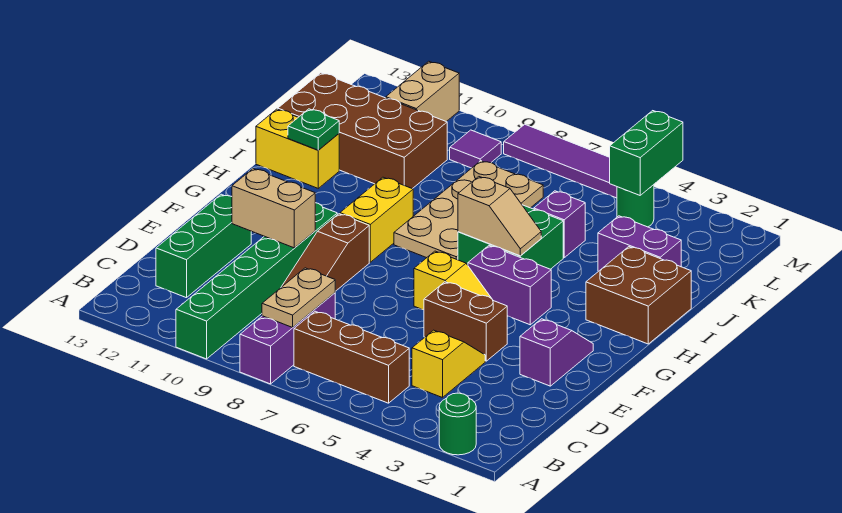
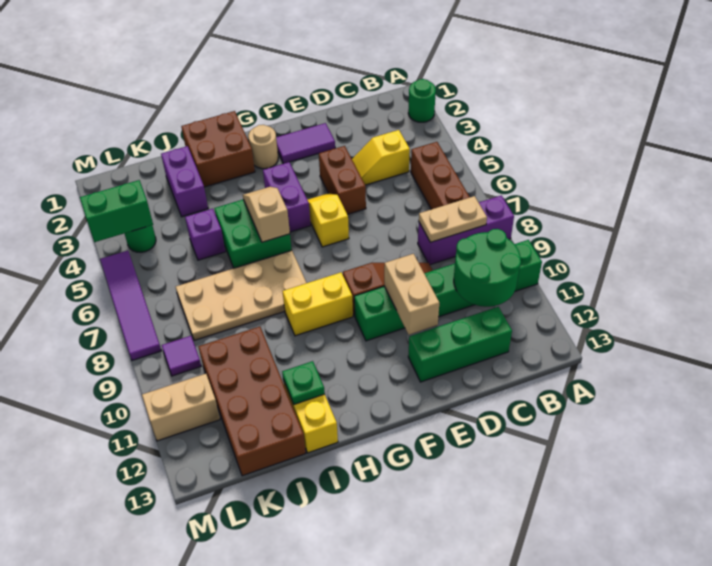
none -> green round brick B10:C11 level 2
purple slope E2:F2 level 1 top E -> purple tile E2:F2 level 1
none -> tan round brick G2 level 1

